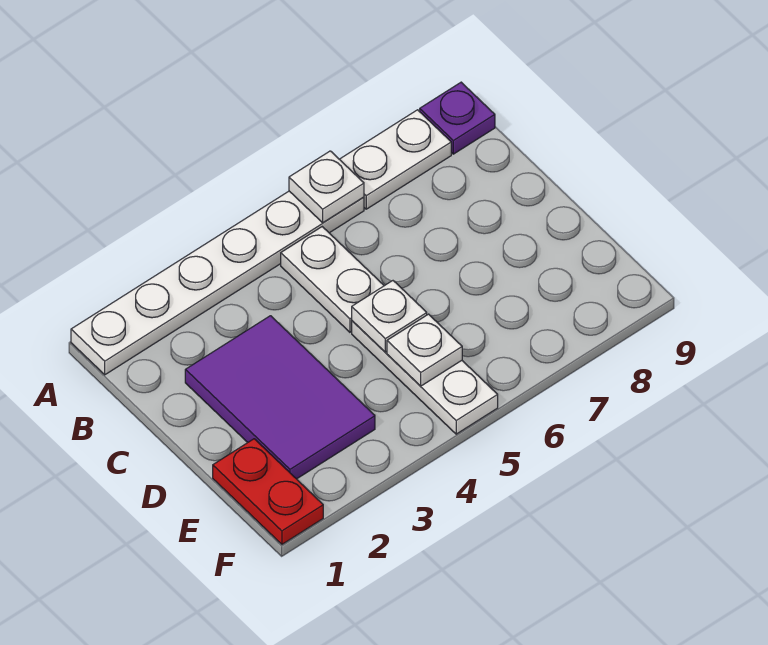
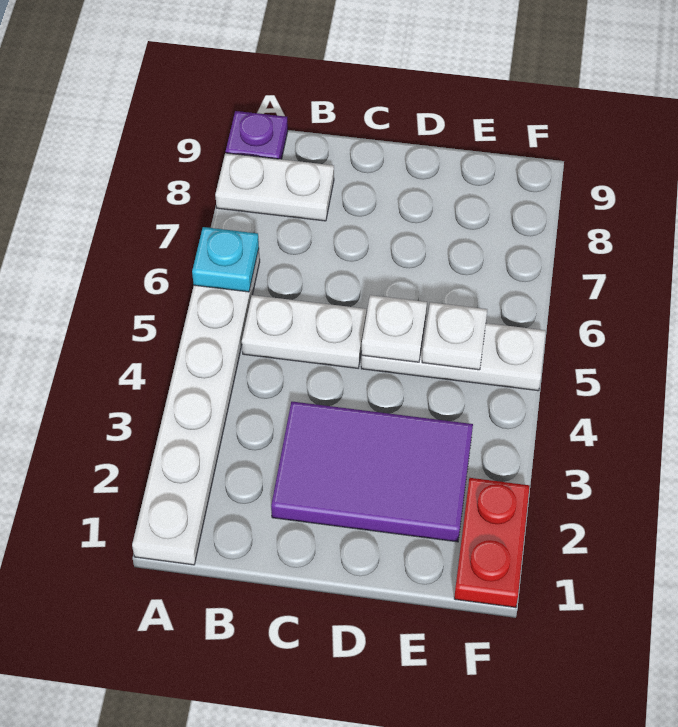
white plate A6 level 2 -> cyan plate A6 level 2
white plate A7:A8 level 1 -> white plate A8:B8 level 1
red plate E1:F1 level 1 -> red plate F1:F2 level 1

